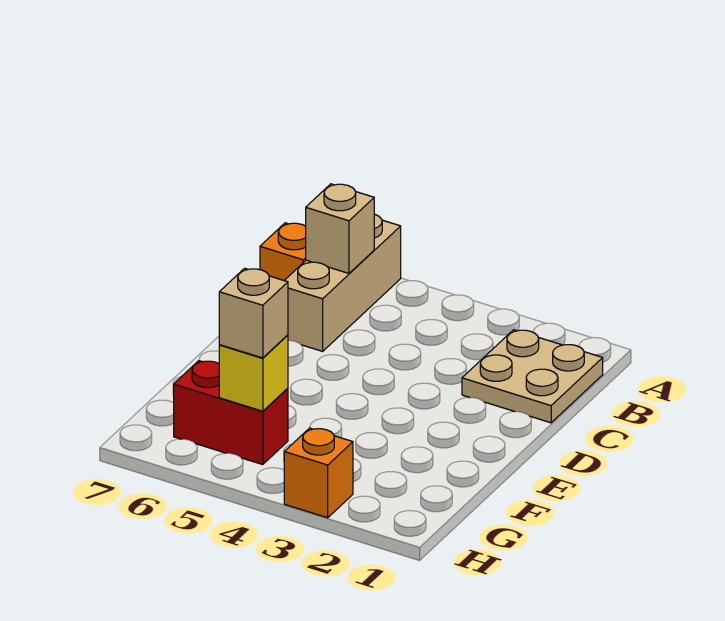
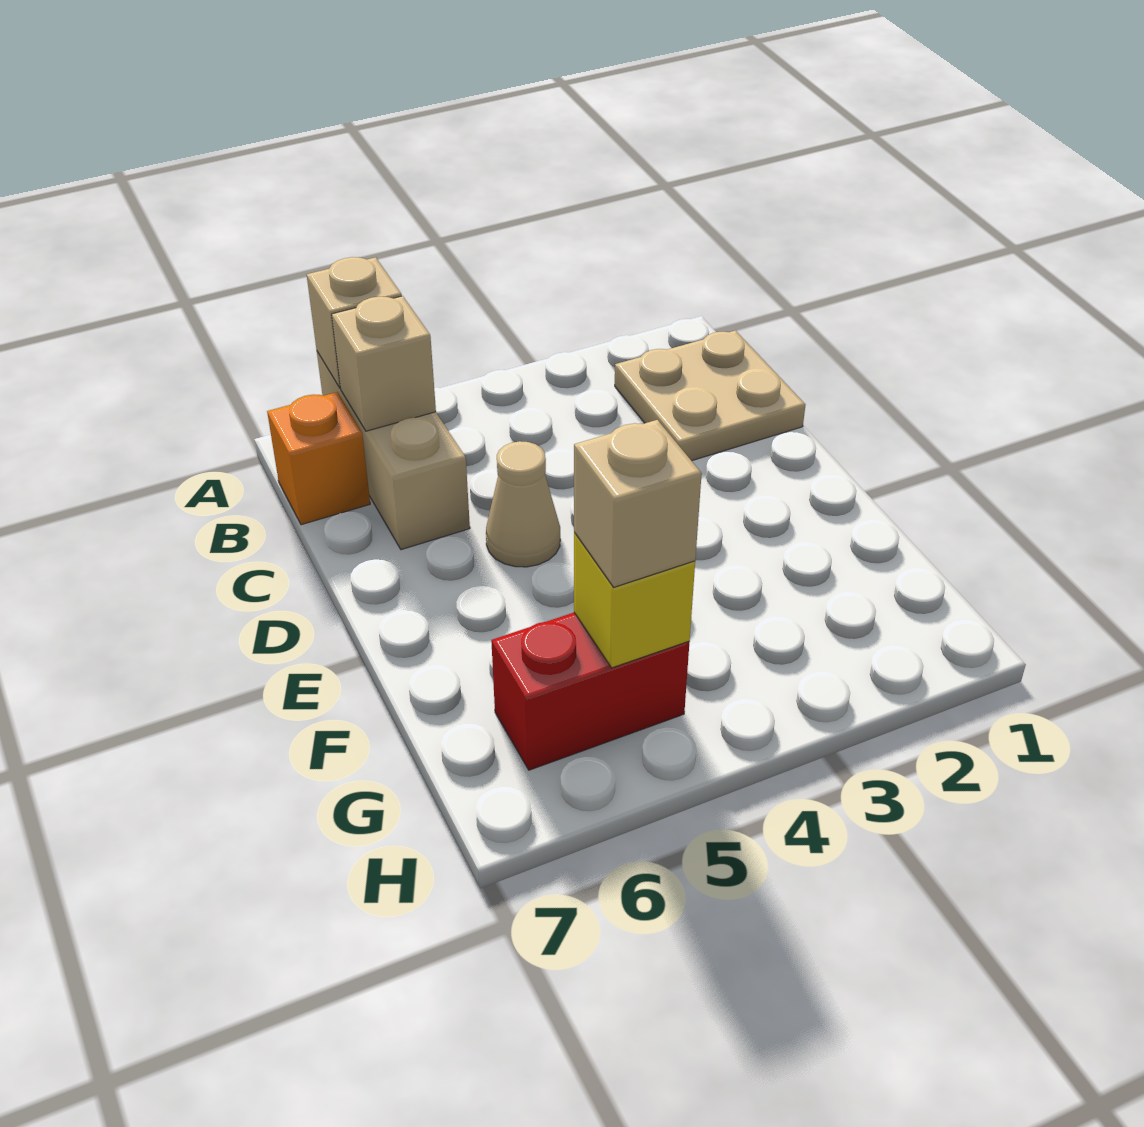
none -> tan brick A6 level 2
none -> tan cone D5 level 1
orange brick H3 level 1 -> none

